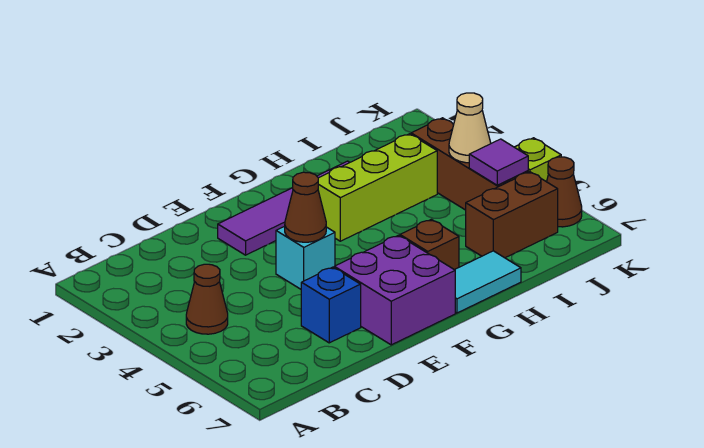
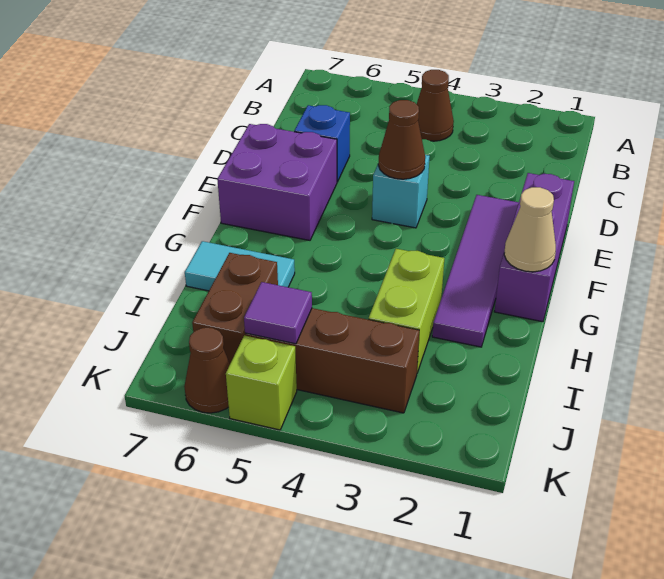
none -> purple brick E1:G1 level 1
lime brick G3:I3 level 1 -> lime brick H3:I3 level 1
brown brick G6 level 1 -> none
cyan tile G7:H7 level 1 -> cyan tile H6:H7 level 1
tan cone J4 level 2 -> tan cone G1 level 2

